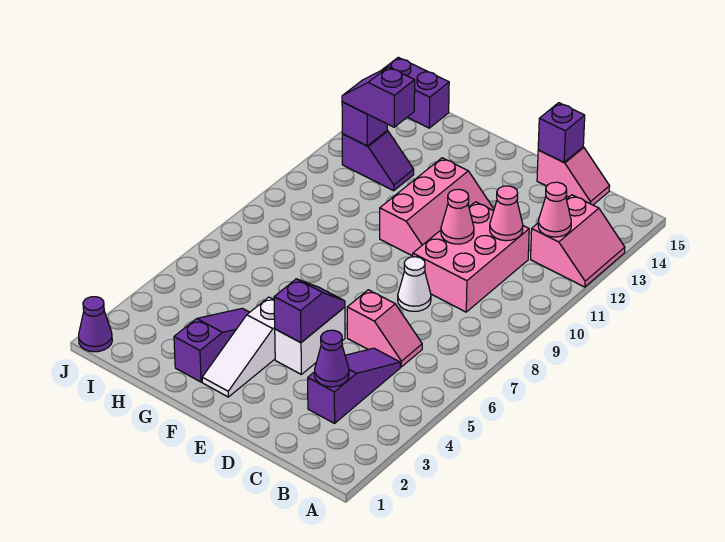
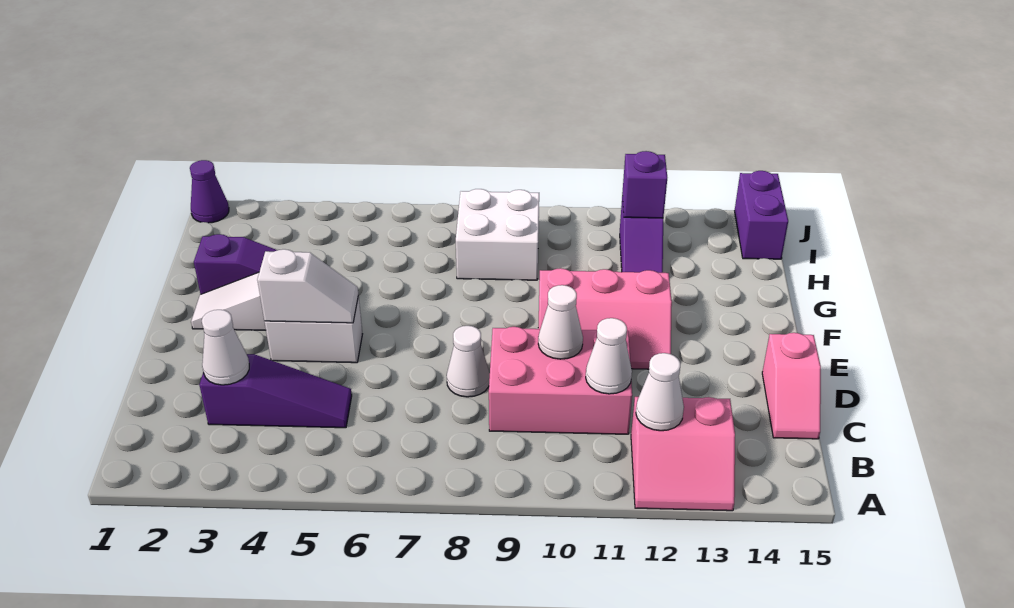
pink cone B12 level 2 -> white cone B12 level 2
purple cone C3 level 2 -> white cone C3 level 2
pink slope C6:D6 level 1 top D -> none
pink cone C11 level 2 -> white cone C11 level 2
pink cone D10 level 2 -> white cone D10 level 2
purple brick D15 level 2 -> none
purple slope E4:E5 level 2 top 4 -> white slope E4:E5 level 2 top 4
none -> white brick H8:I9 level 1
purple slope H12:I12 level 3 top H -> none

